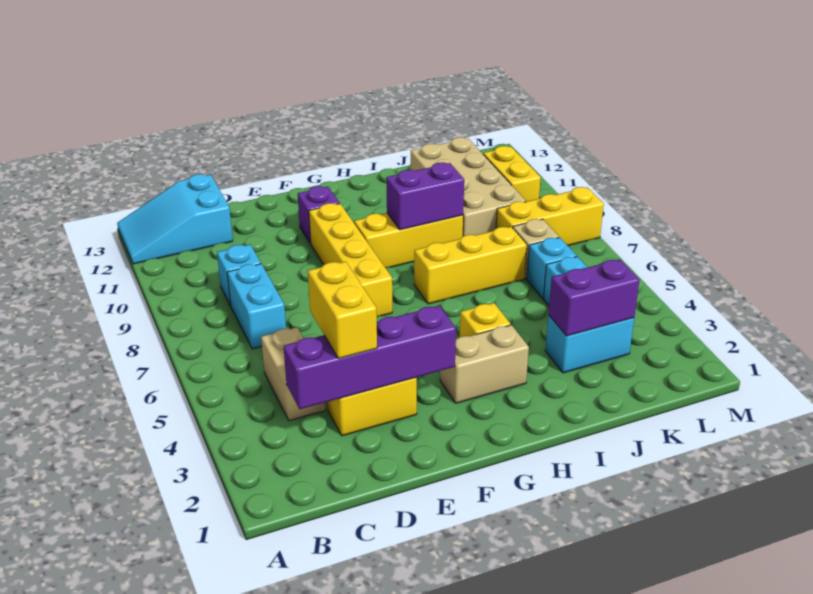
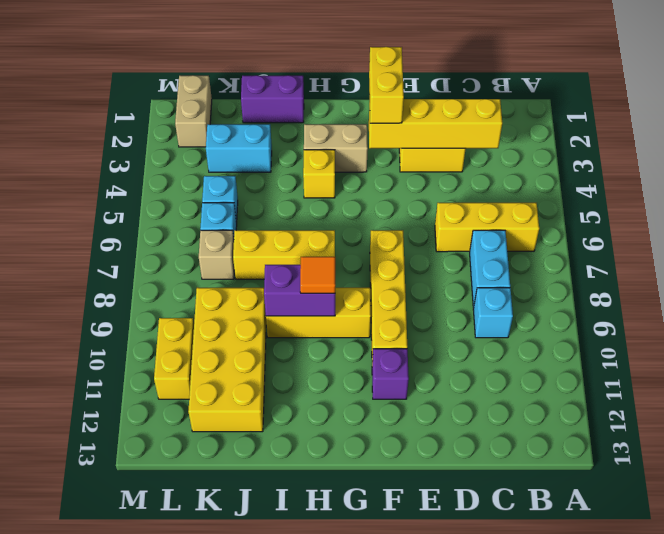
cyan slope A12:C13 level 1 top C -> none
purple brick C3:F3 level 2 -> yellow brick C3:F3 level 2
tan brick C4:C5 level 1 -> tan brick L1:L2 level 1
yellow brick D3:D4 level 3 -> yellow brick F2:F3 level 3
none -> orange tile H9 level 3
purple brick J3:K3 level 2 -> purple brick I1:J1 level 1
tan brick J9:K12 level 1 -> yellow brick J9:K12 level 1
yellow brick K8:M8 level 1 -> yellow brick B6:D6 level 1

